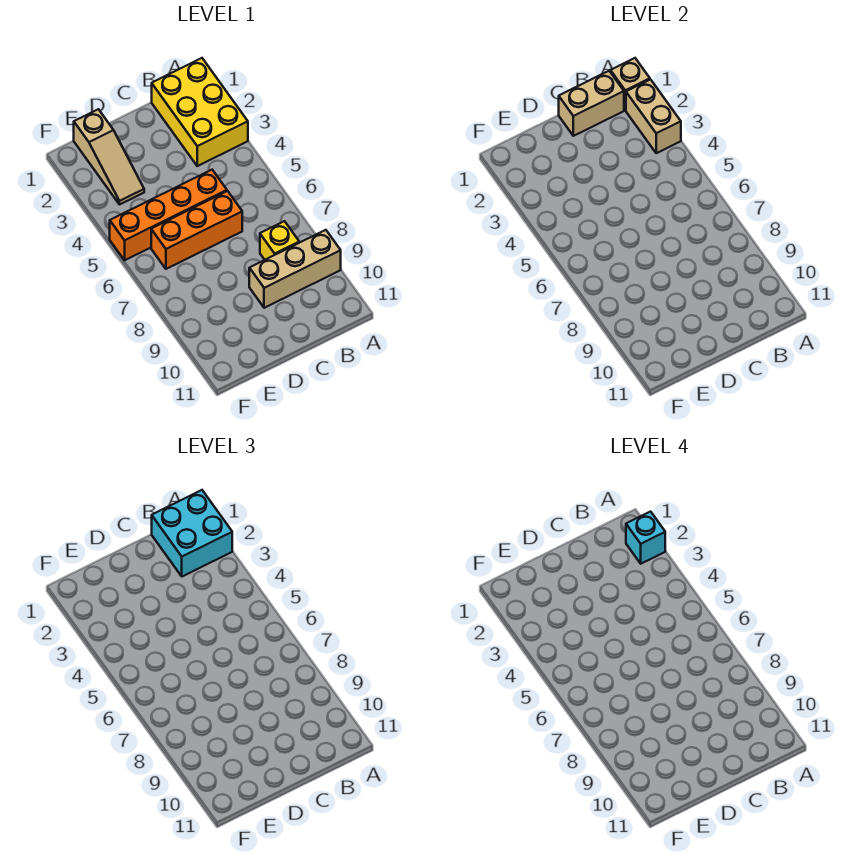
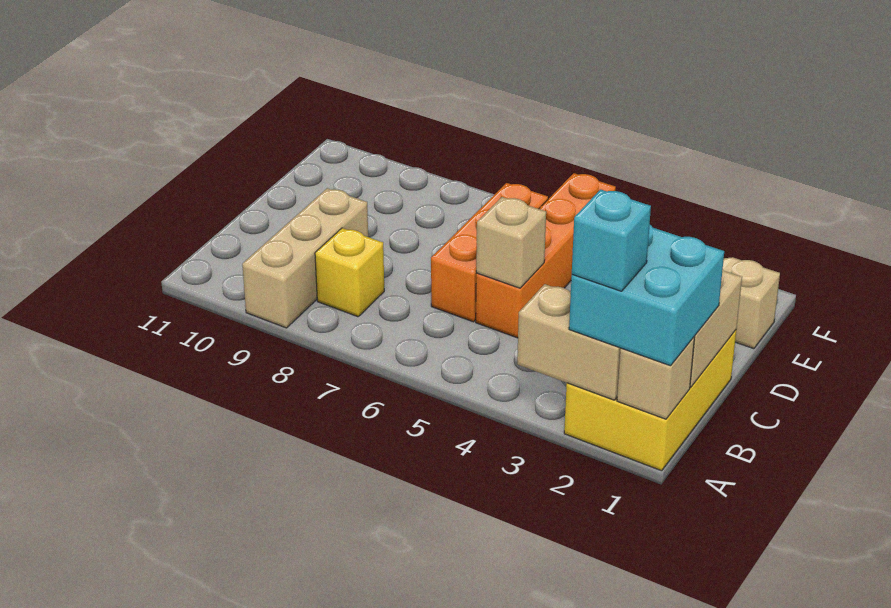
yellow brick A1:B3 level 1 -> yellow brick A1:C2 level 1
none -> tan brick C5 level 2

